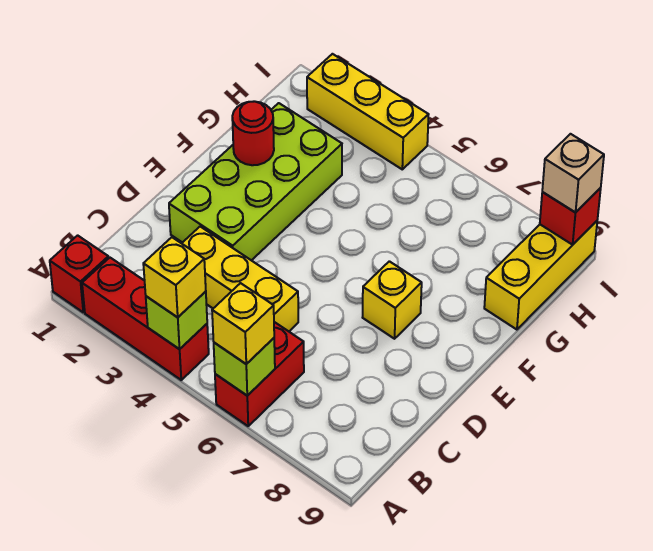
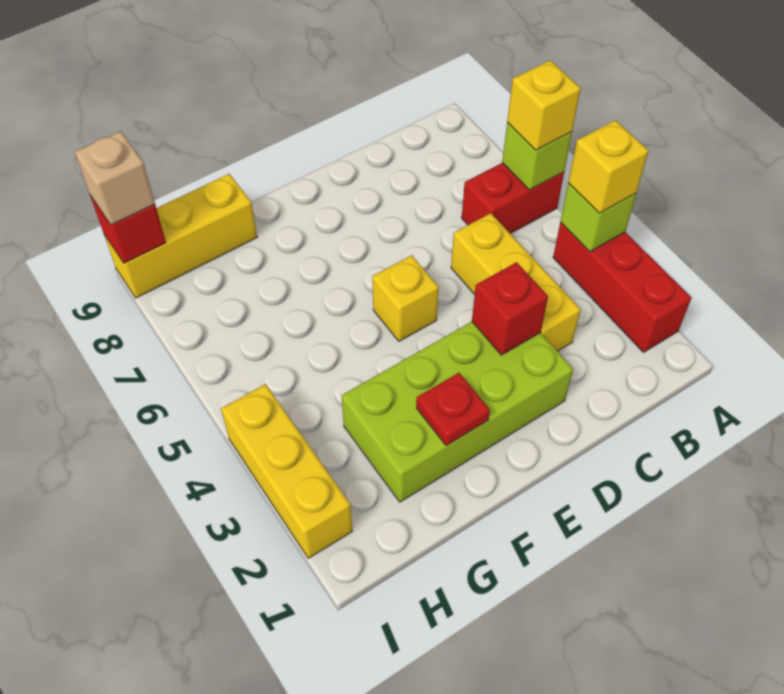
red brick A1 level 1 -> red brick D3 level 2
yellow brick E7 level 1 -> yellow brick E5 level 1
red round brick F2 level 2 -> red plate F2 level 2

